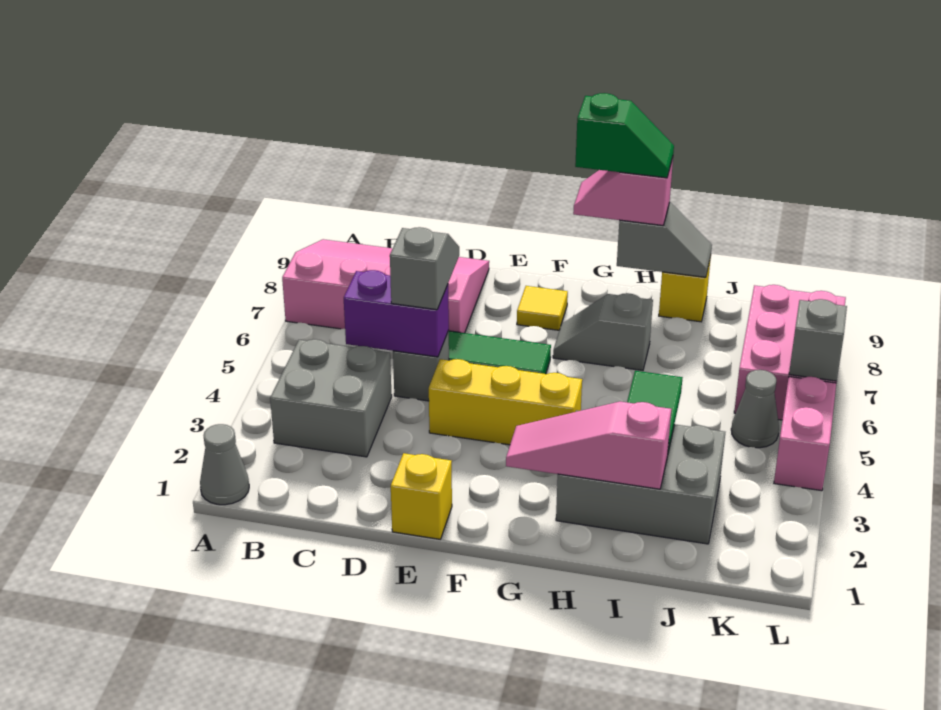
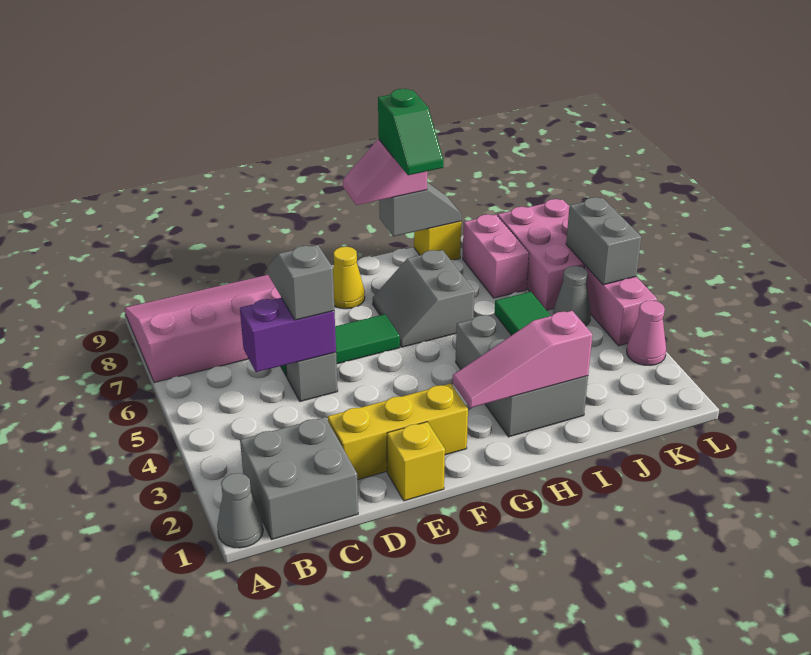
grey brick B3:C4 level 1 -> grey brick B1:C2 level 1
yellow brick E4:G4 level 1 -> yellow brick D2:F2 level 1
yellow tile F8 level 1 -> yellow cone F8 level 1
grey slope G7:H7 level 1 top H -> grey slope G6:H7 level 1 top H
green slope G9:H9 level 4 top G -> green slope H8:H9 level 4 top 9
grey brick H2:J3 level 1 -> grey brick H2:I4 level 1
none -> pink brick J7:J8 level 1
none -> pink cone L3 level 1
grey brick L6 level 2 -> grey brick L5:L6 level 2

